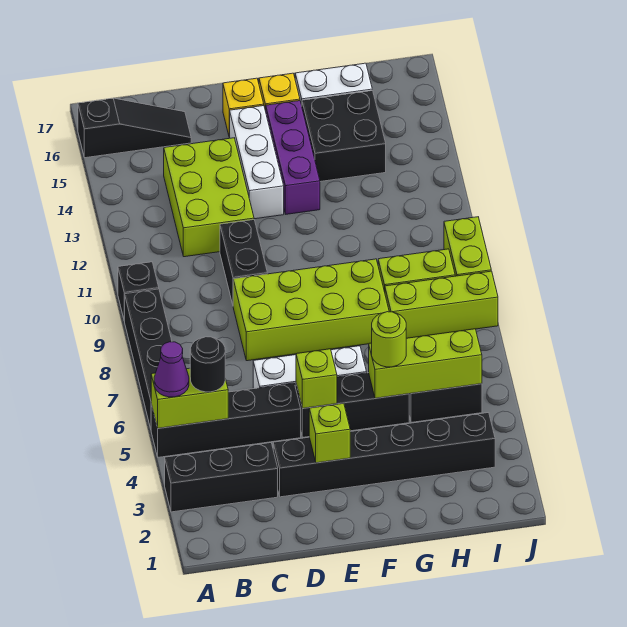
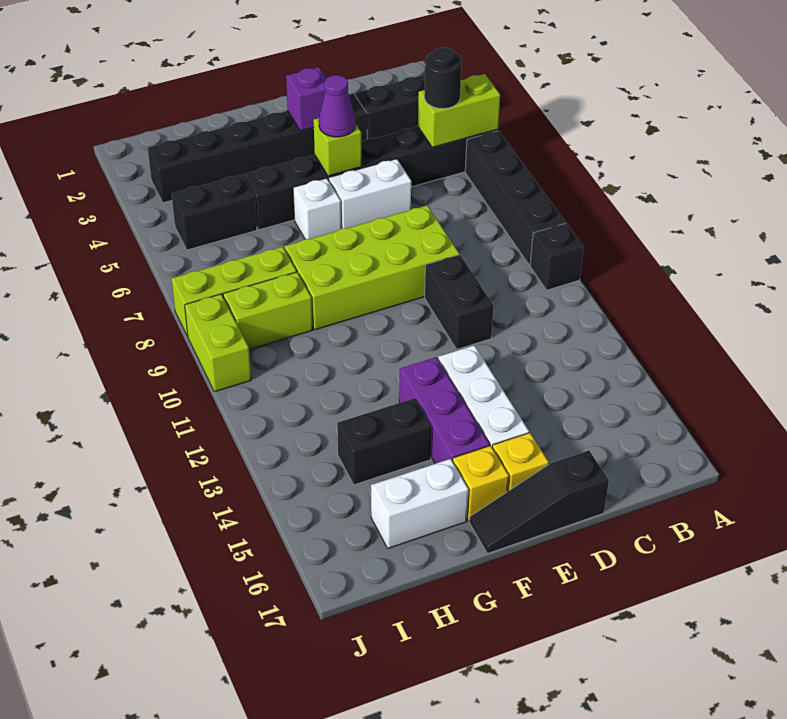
purple cone A5 level 3 -> purple cone E5 level 3
black slope A16:C16 level 1 top A -> black slope D17:F17 level 1 top D
lime brick C12:D14 level 1 -> none
lime brick E3 level 2 -> purple brick E3 level 2
lime brick G5:I5 level 2 -> none
lime round brick G5 level 3 -> none
black brick G14:H15 level 1 -> black brick G14:H14 level 1

